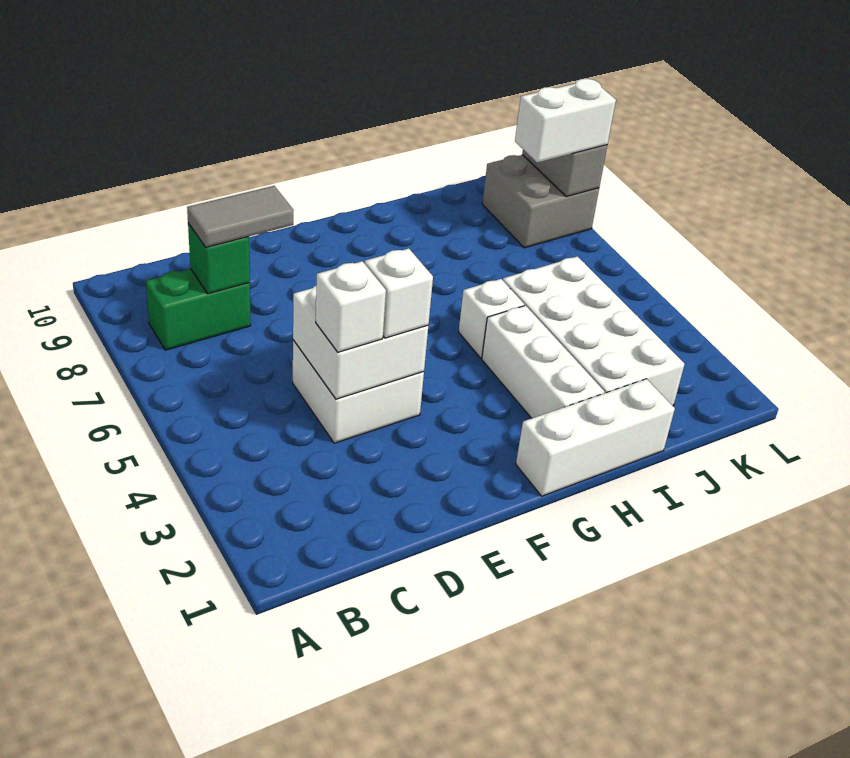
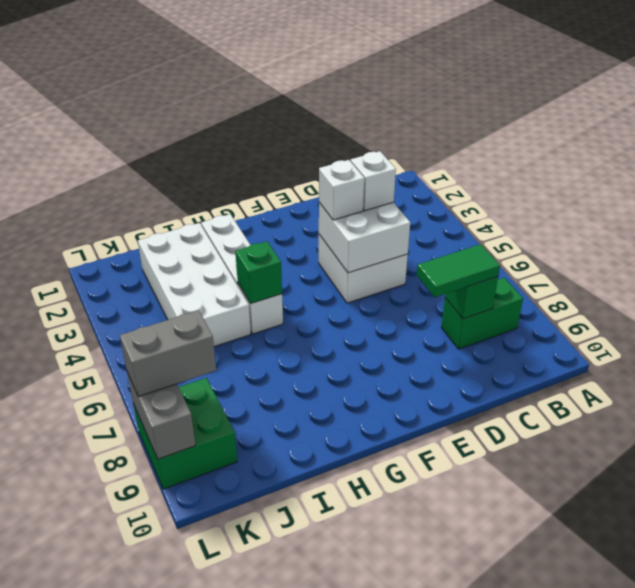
grey tile C8:D8 level 3 -> green tile C8:D8 level 3
white brick G1:I1 level 1 -> none
none -> green brick H5 level 2
grey brick K8:L9 level 1 -> green brick K8:L9 level 1
white brick K8:L8 level 3 -> grey brick K8:L8 level 3

